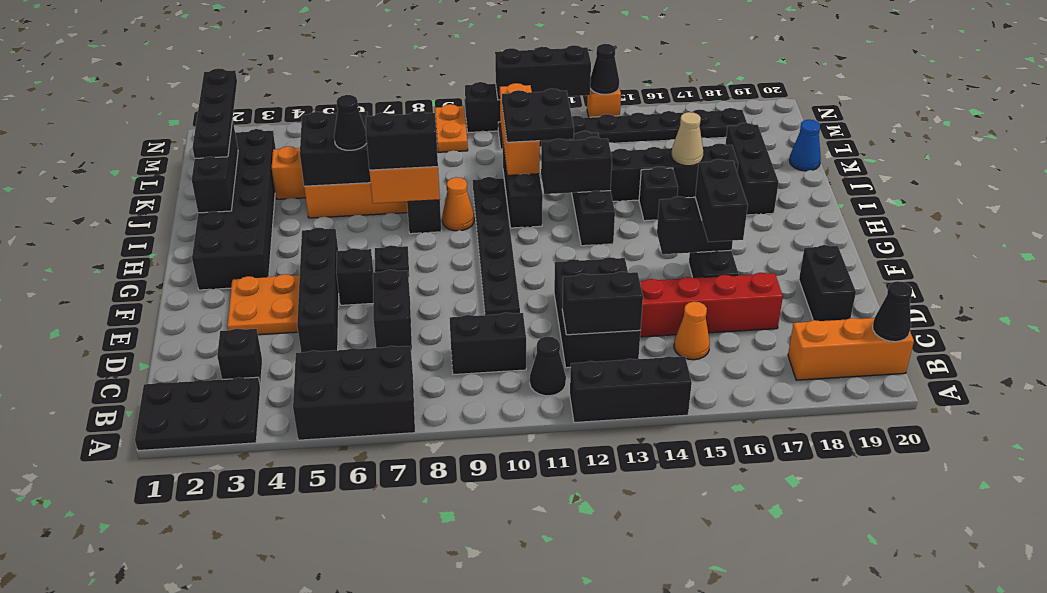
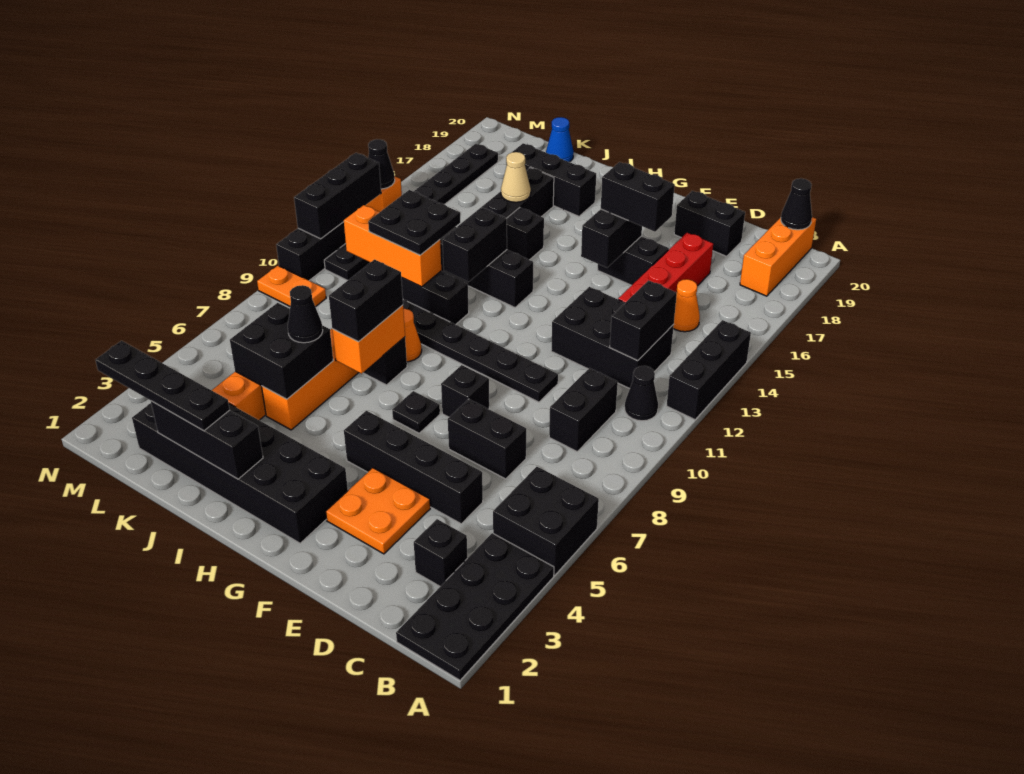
black plate A1:B3 level 1 -> black plate A1:B4 level 1
black brick A5:B7 level 1 -> black brick A5:B6 level 1
black brick F6 level 1 -> black brick F8 level 1

